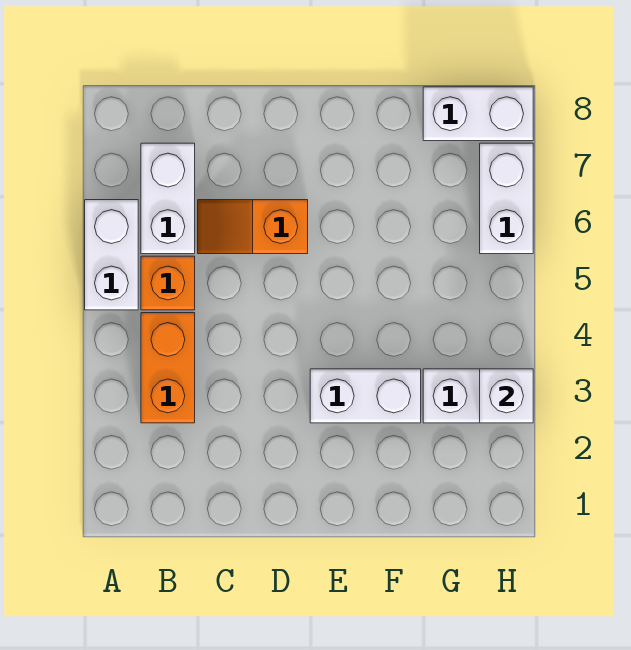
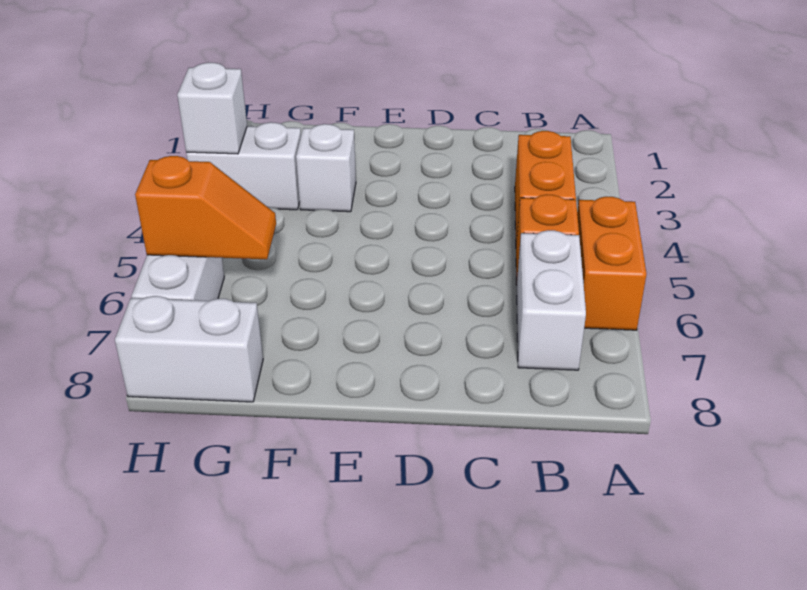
white brick A5:A6 level 1 -> orange brick A5:A6 level 1
orange slope C6:D6 level 1 top D -> orange slope G6:H6 level 2 top H
white brick E3:F3 level 1 -> white brick F3 level 1

